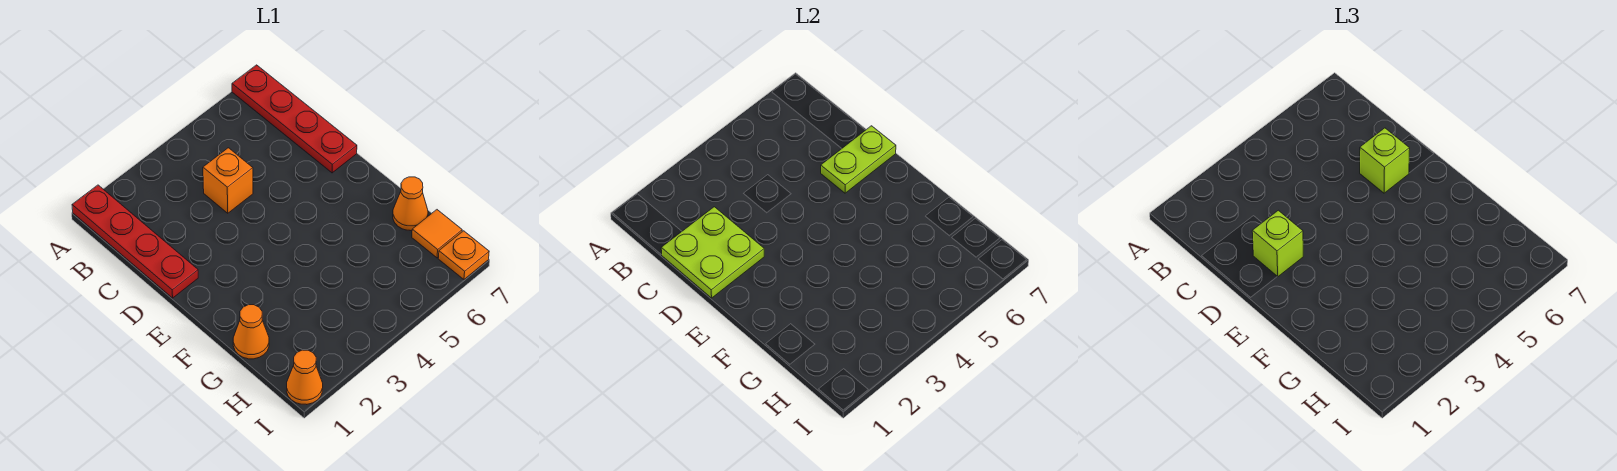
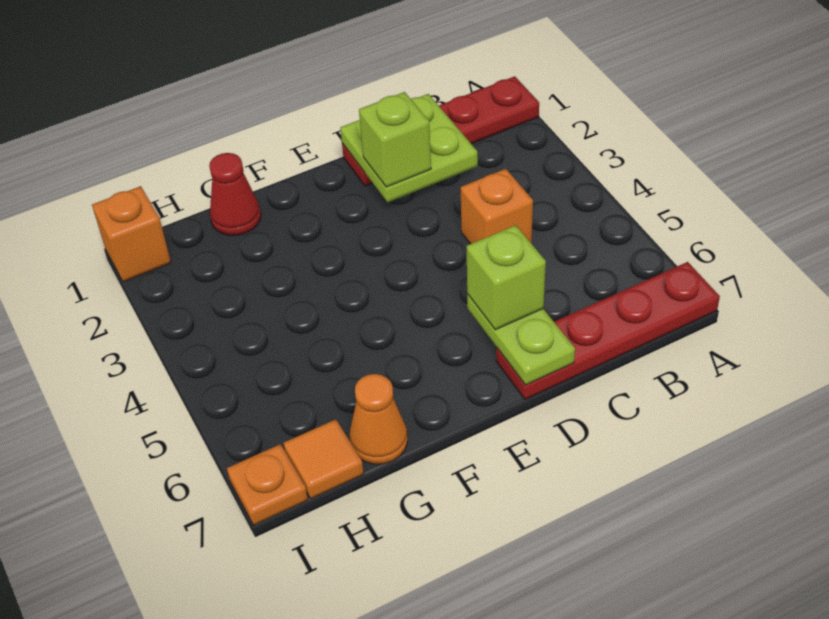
orange cone G1 level 1 -> red cone G1 level 1
orange cone I1 level 1 -> orange brick I1 level 1

